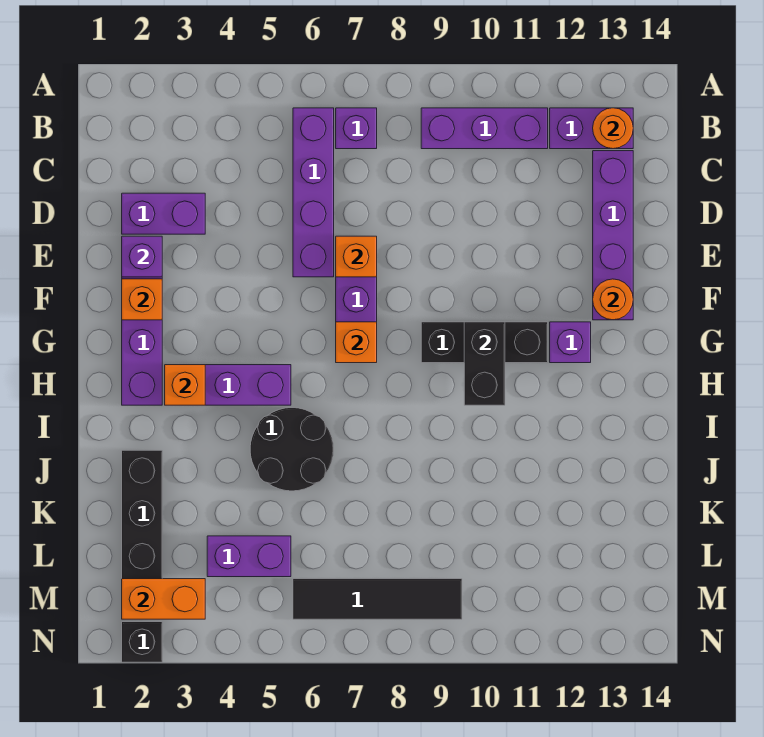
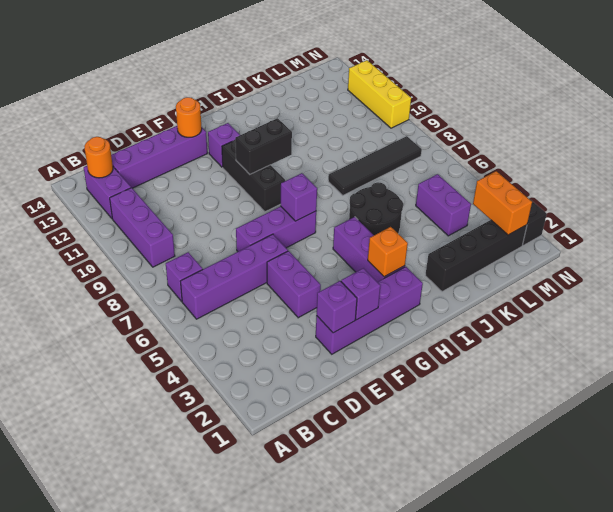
purple brick D2:D3 level 1 -> purple brick E4:E5 level 1
orange brick E7 level 2 -> none
orange brick F2 level 2 -> purple brick F2 level 2
orange brick G7 level 2 -> purple brick G7 level 2
black tile M6:M9 level 1 -> black tile J8:M8 level 1
none -> yellow brick N10:N12 level 1

